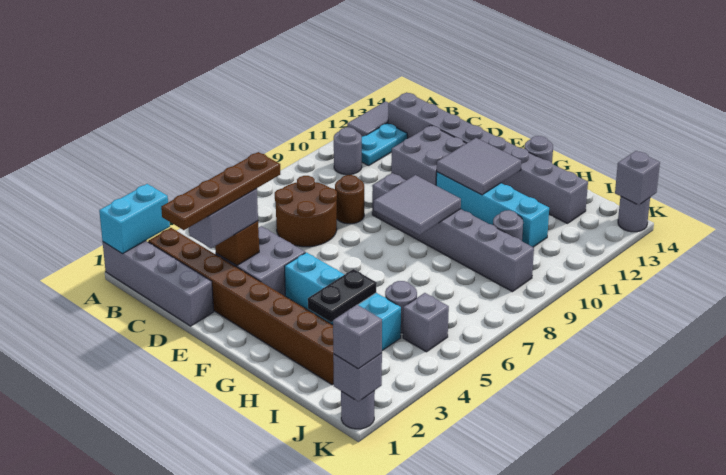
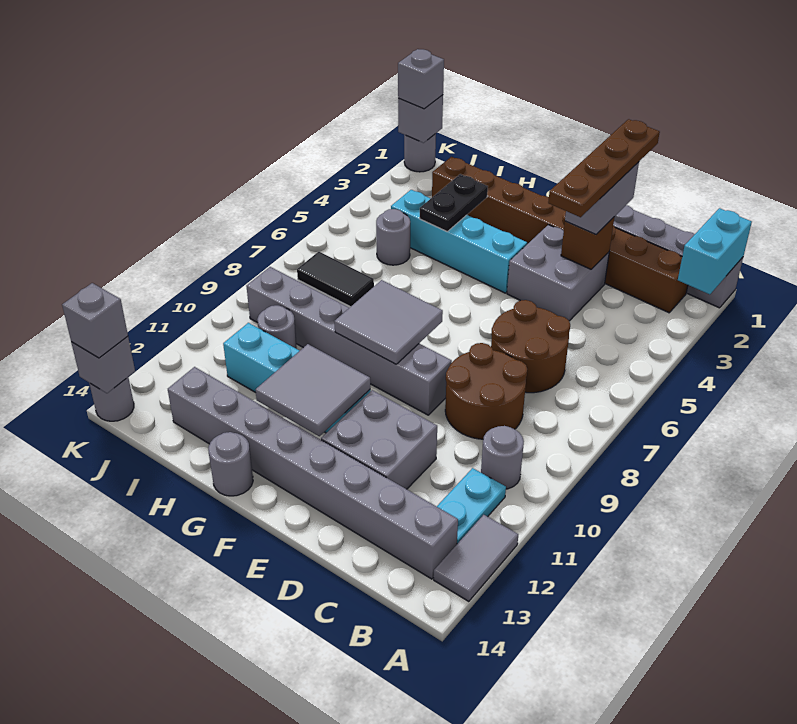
brown round brick D8 level 1 -> brown round brick C8:D9 level 1
none -> black tile I7:J7 level 1
grey brick J5 level 1 -> grey brick K14 level 3

